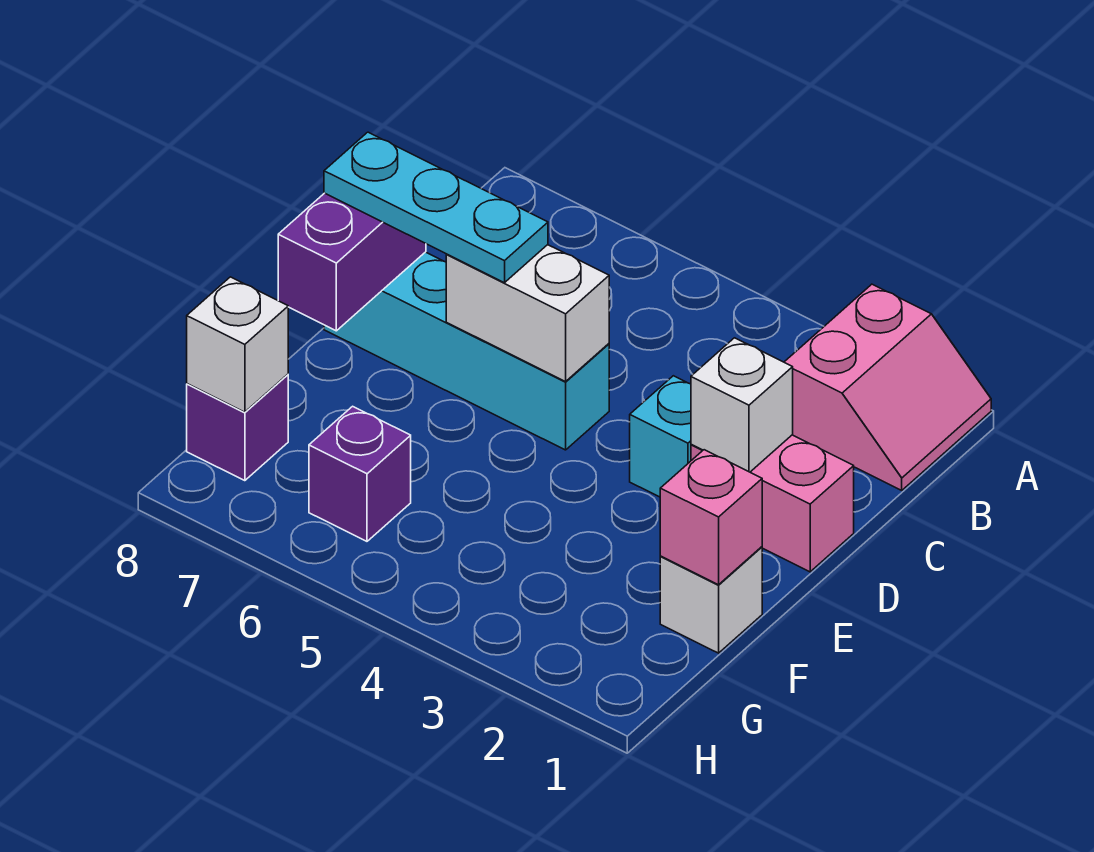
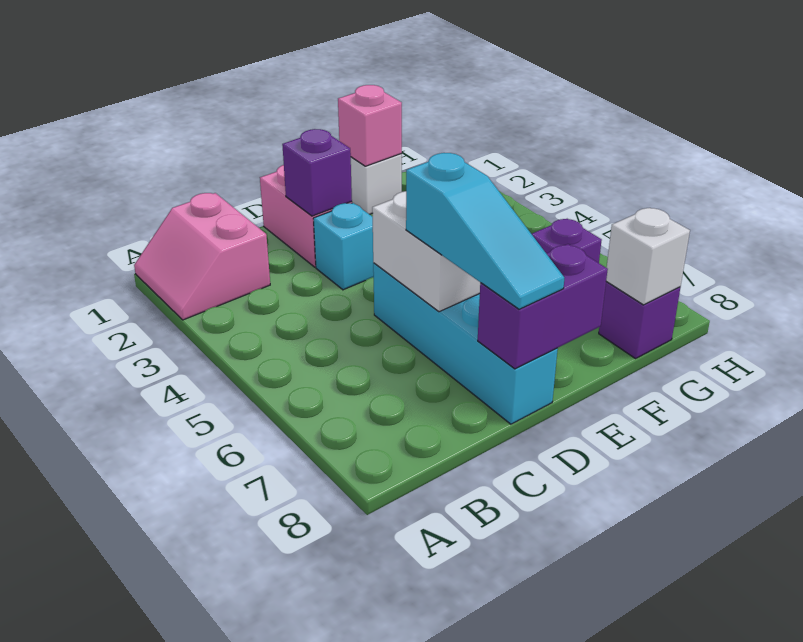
pink slope A1:B2 level 1 top 2 -> pink slope A1:B2 level 1 top B
white brick D2 level 2 -> purple brick D2 level 2
cyan plate D6:D8 level 3 -> cyan slope D6:D8 level 3 top 6

